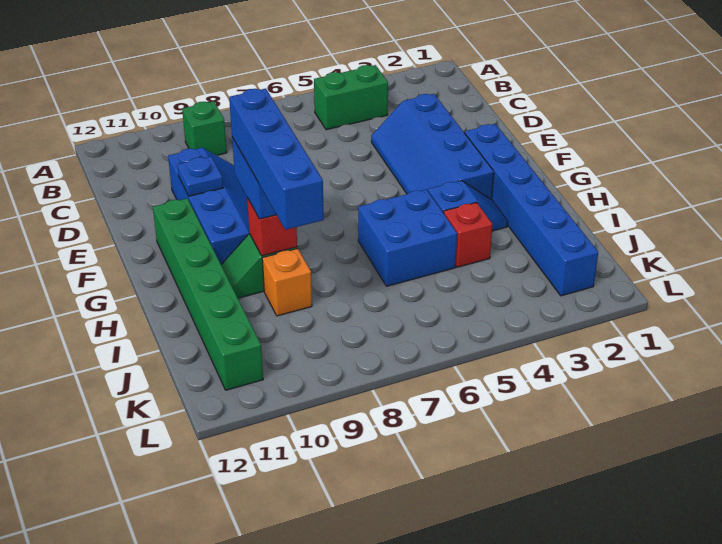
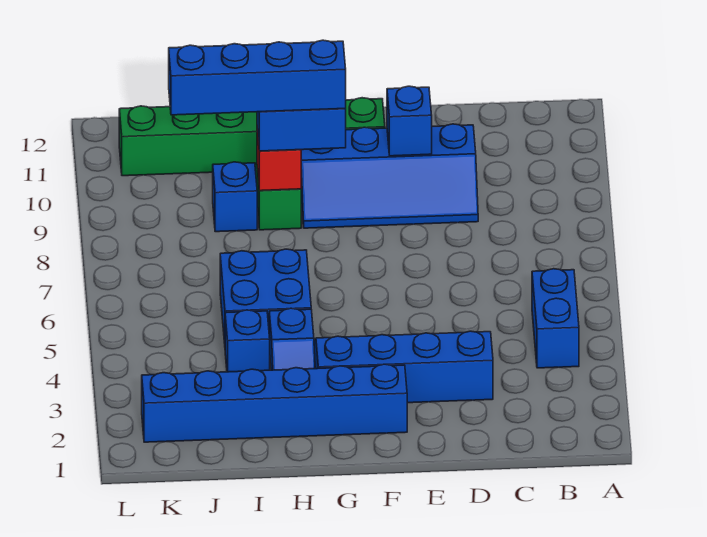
green brick B4:B5 level 1 -> blue brick B4:B5 level 1
green brick B9 level 1 -> none
blue plate E10 level 2 -> blue brick E10 level 2
red brick I4 level 1 -> blue brick I4 level 1
orange brick I9 level 1 -> blue brick I9 level 1

